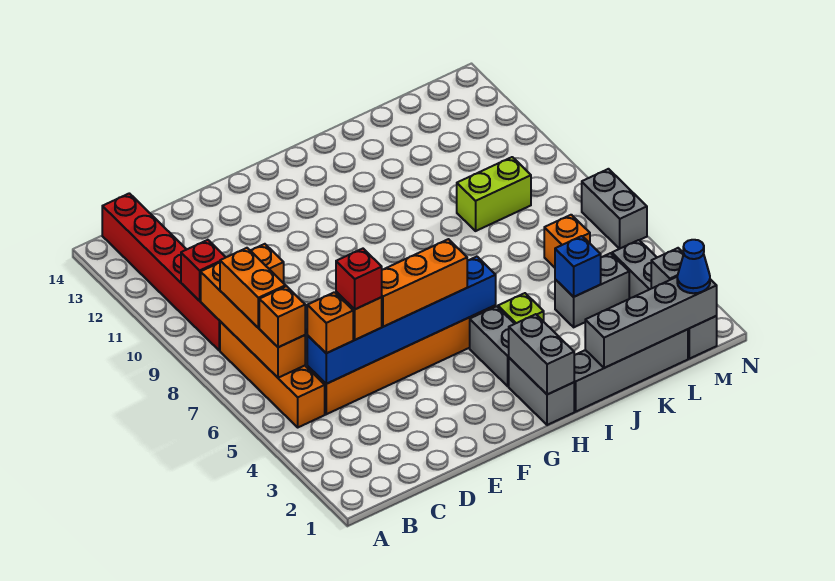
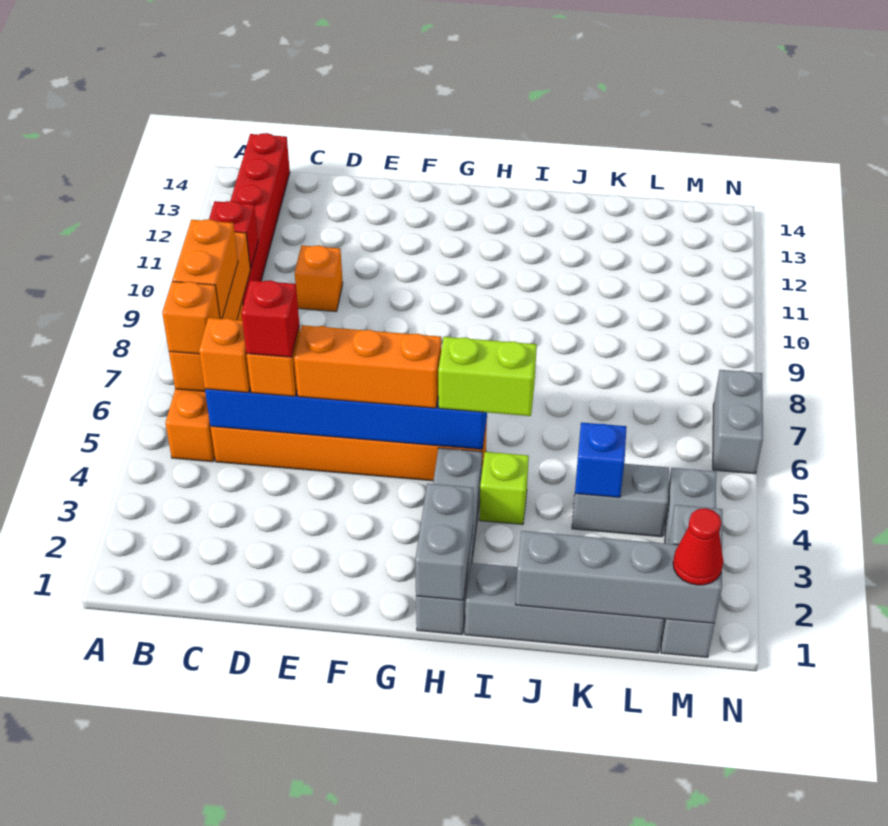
lime brick K9:L9 level 1 -> lime brick H5:I5 level 3
orange brick L6 level 1 -> none
blue cone M1 level 3 -> red cone M1 level 3

